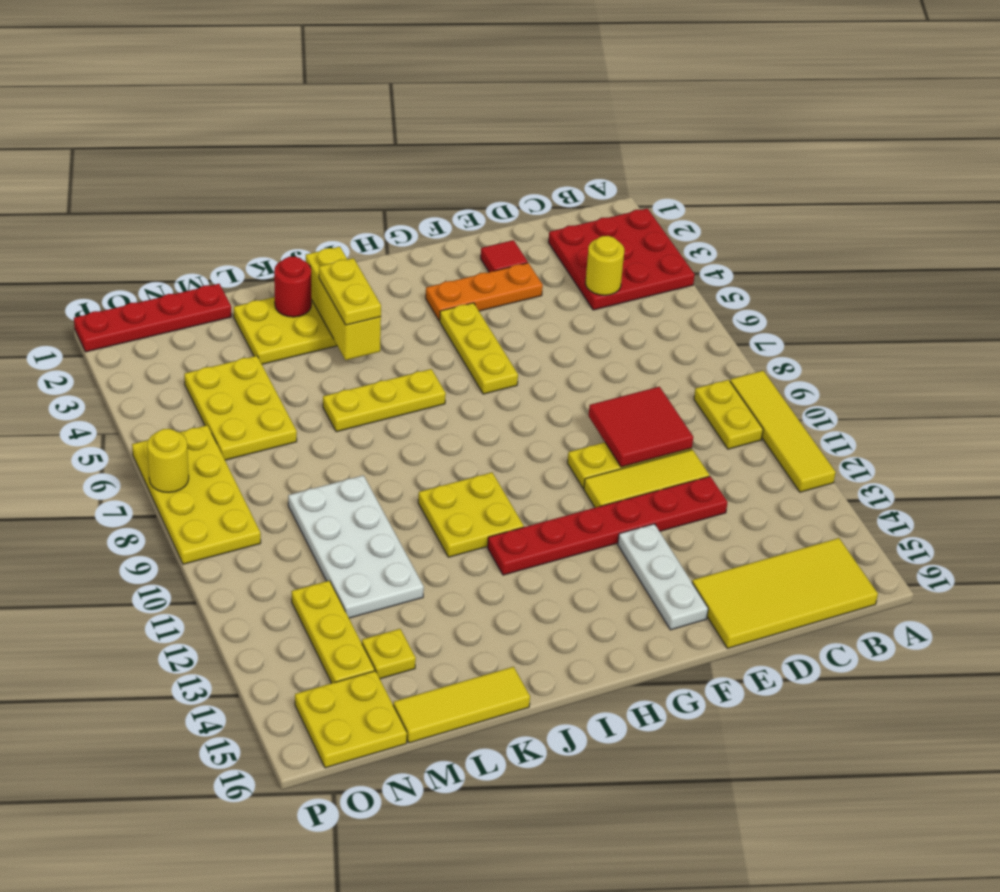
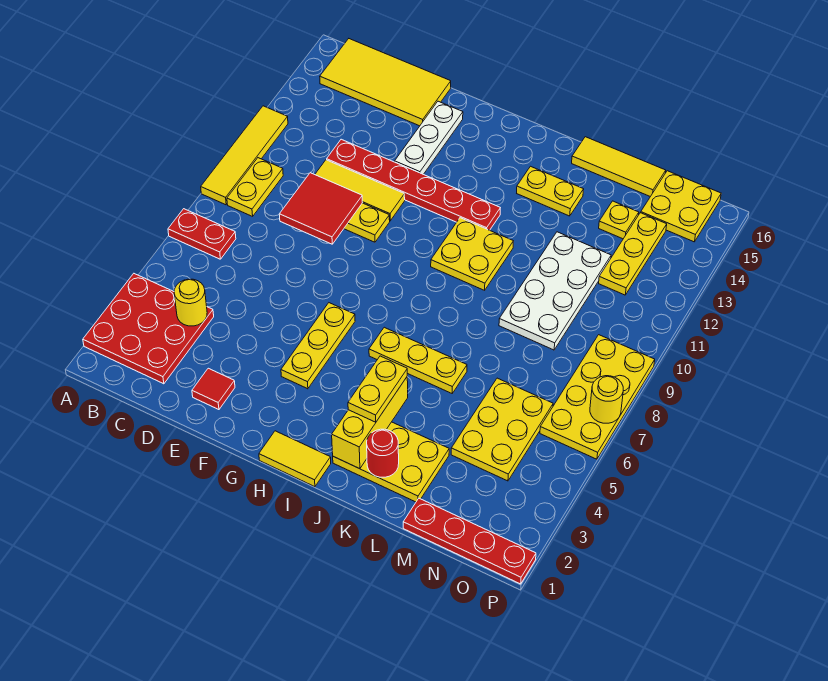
none -> red plate A7:B7 level 1
orange plate E3:G3 level 1 -> none
none -> yellow tile H1:I1 level 1
none -> yellow plate J14:K14 level 1

